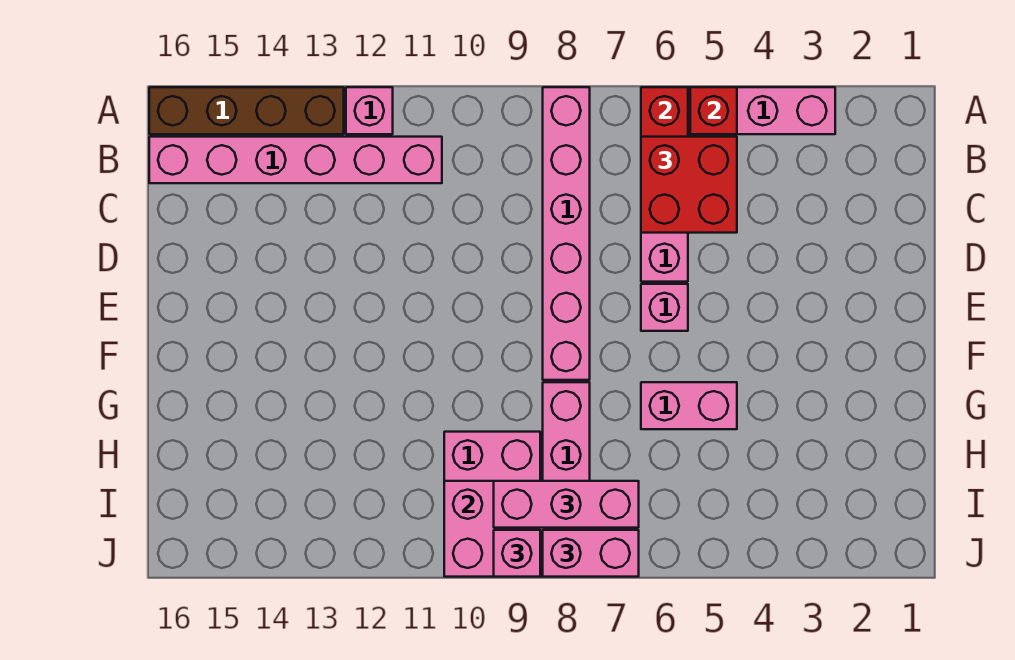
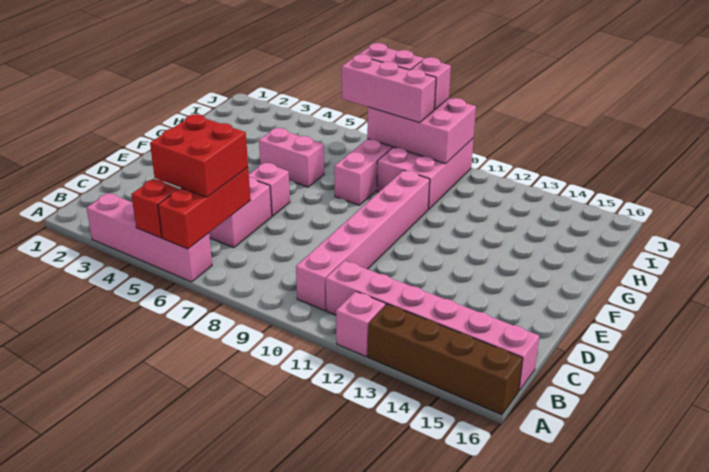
pink brick A8:F8 level 1 -> pink brick B10:G10 level 1

